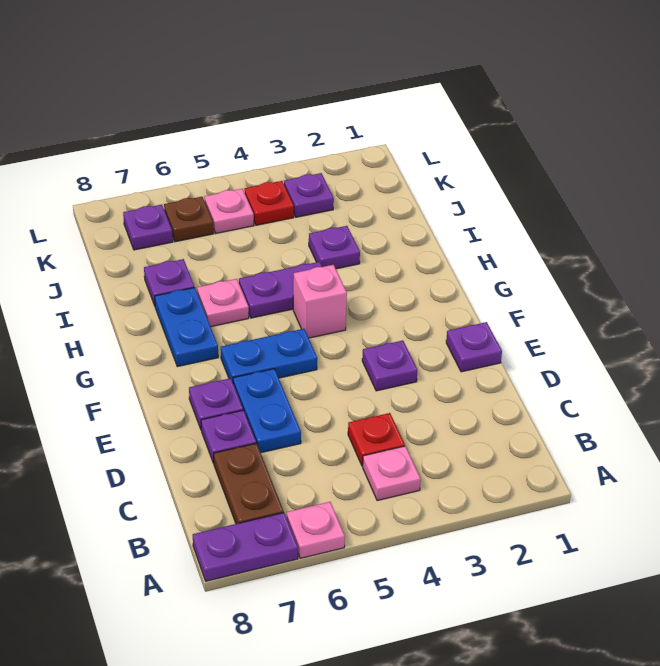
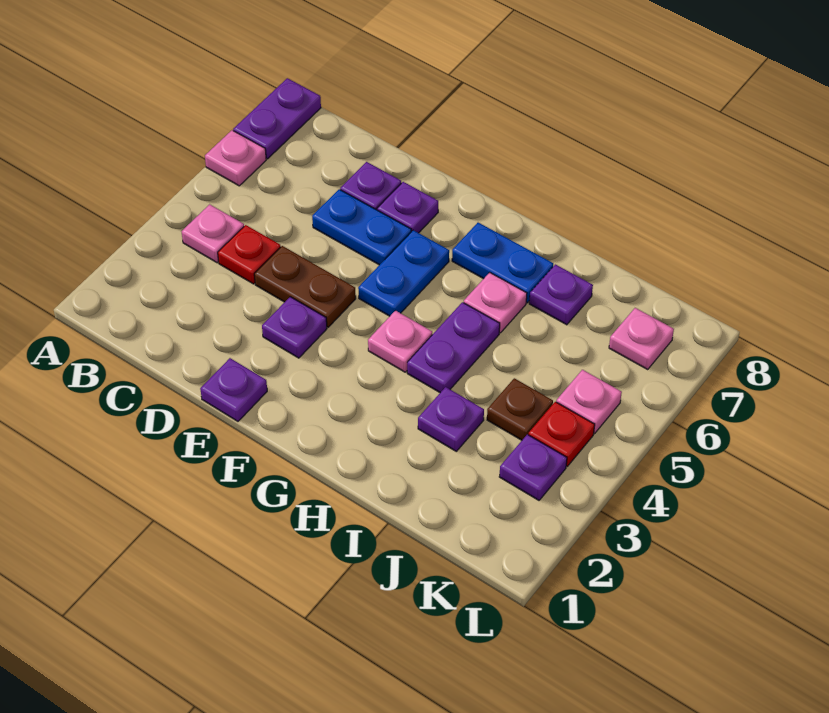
brown plate B7:C7 level 1 -> brown plate D4:E4 level 1
pink brick G4 level 1 -> pink plate G4 level 1
brown plate K6 level 1 -> brown plate J4 level 1
purple plate K7 level 1 -> pink plate K7 level 1

